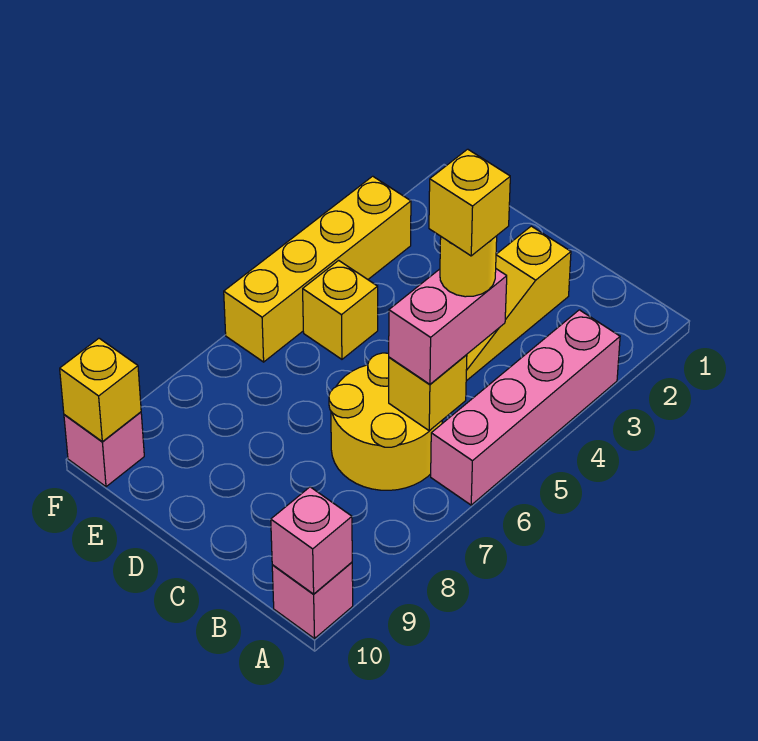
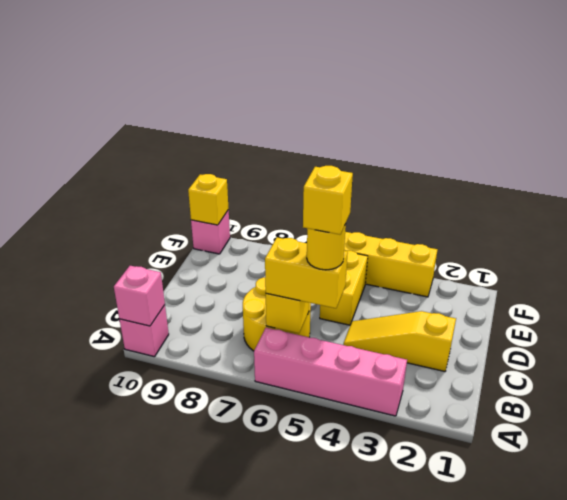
pink brick B5:B6 level 3 -> yellow brick B5:B6 level 3
yellow brick E5 level 1 -> yellow brick D5:E5 level 1

